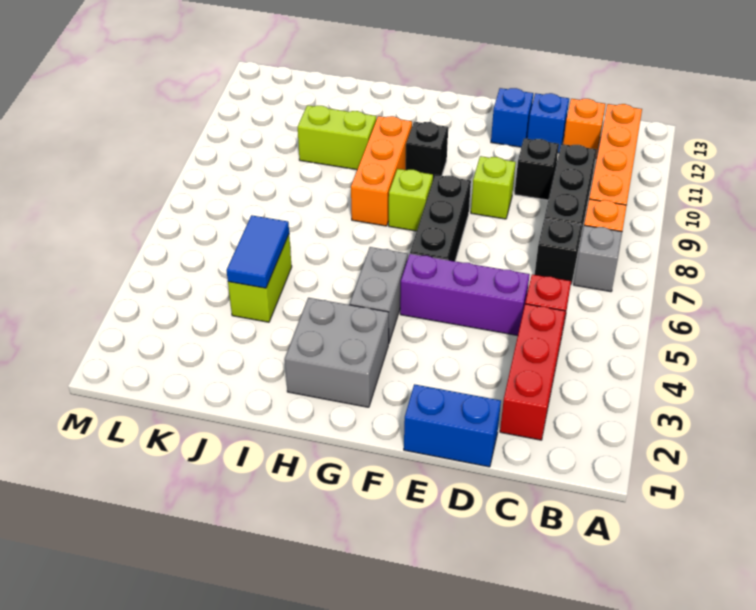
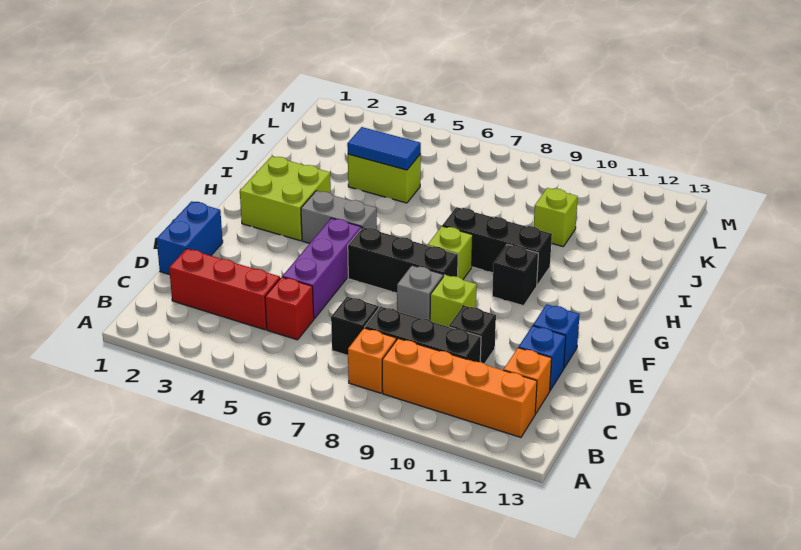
grey brick B7 level 1 -> grey brick E8 level 1
grey brick G2:H3 level 1 -> lime brick G2:H3 level 1
orange brick H8:H10 level 1 -> black brick H8:H10 level 1
lime brick I10:J10 level 1 -> lime brick J10 level 1

